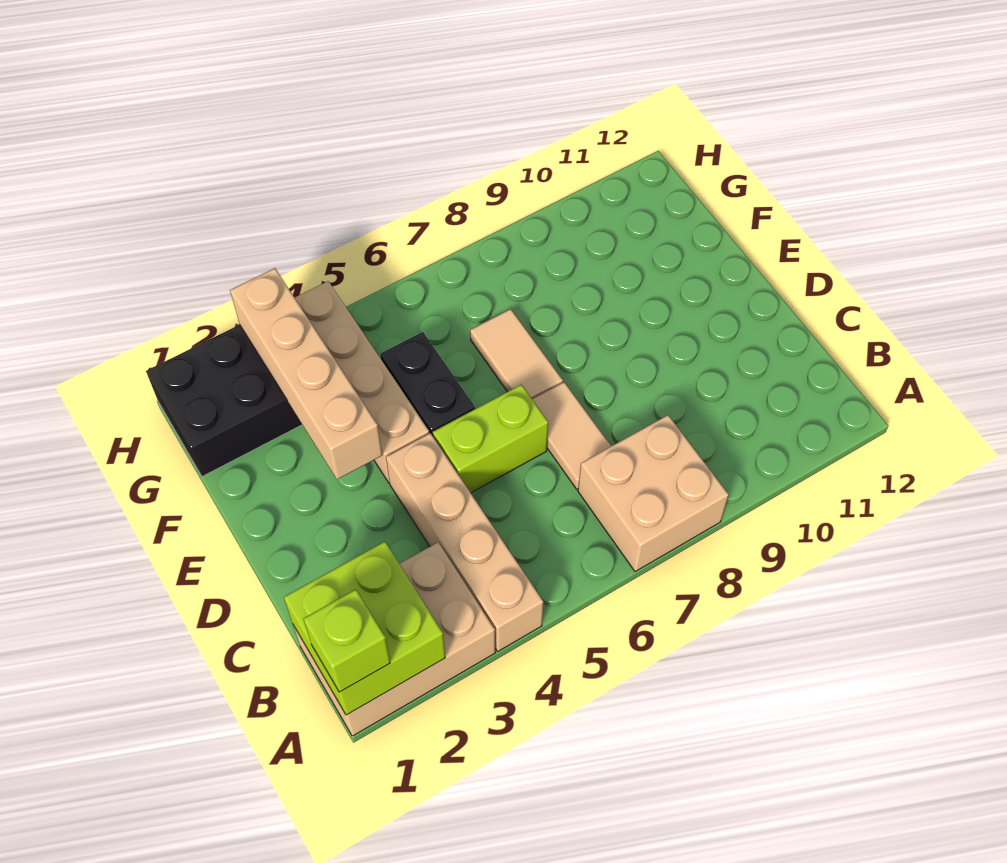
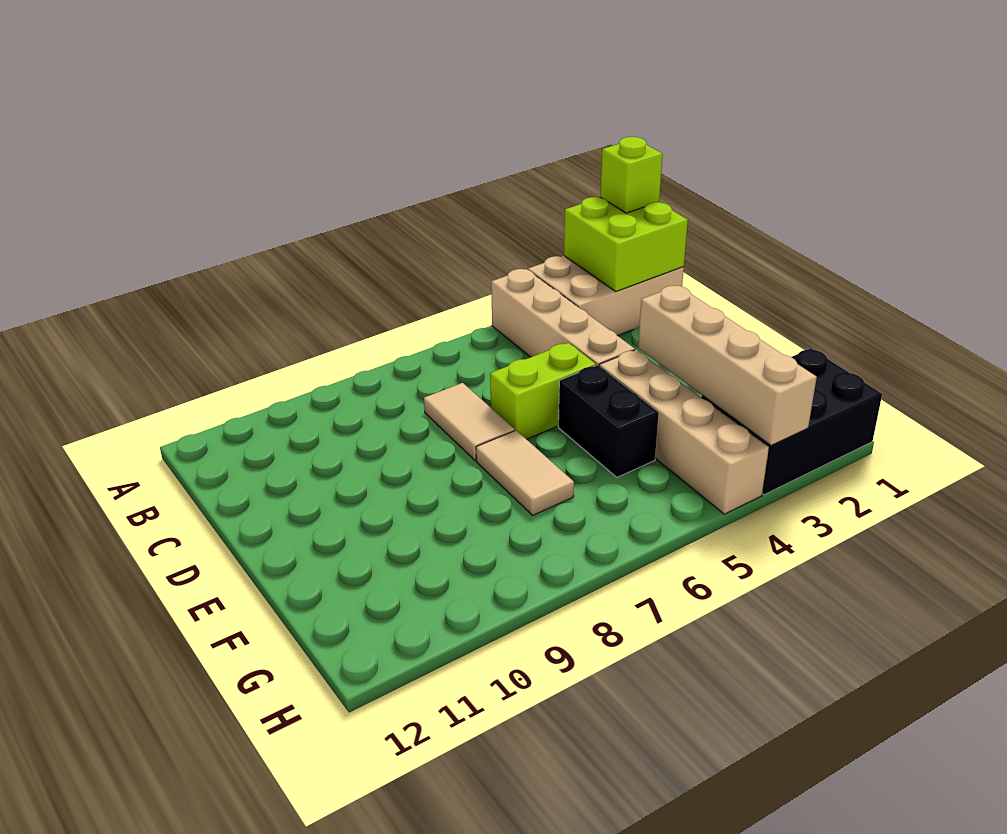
tan brick A7:B8 level 1 -> none

